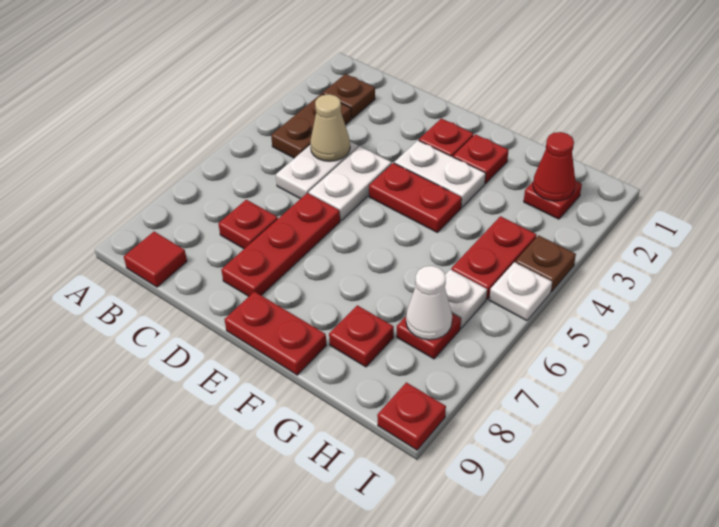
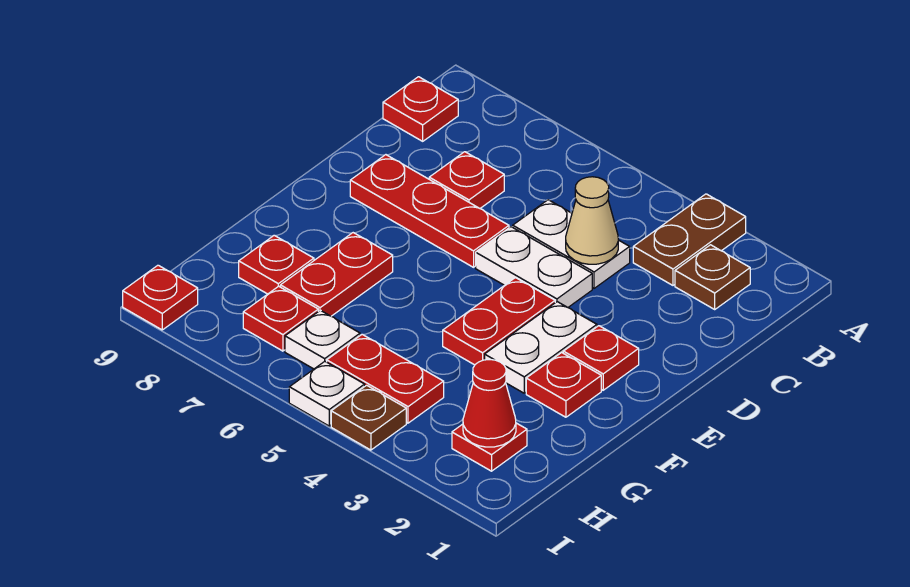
brown plate B3:B4 level 1 -> brown plate A3:B3 level 1
red tile B9 level 1 -> red plate B9 level 1
red plate E9:F9 level 1 -> red plate F7:G7 level 1
white cone H7 level 2 -> none

